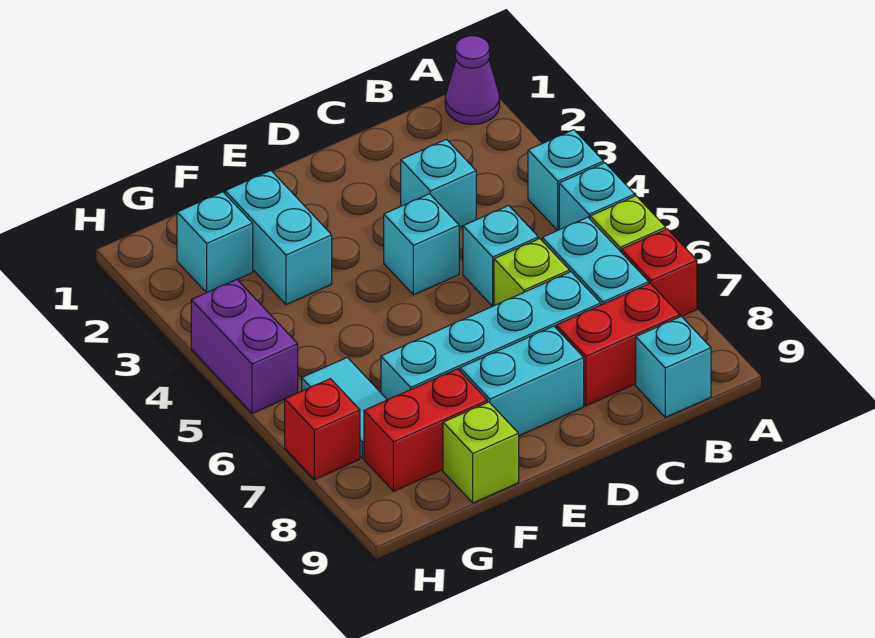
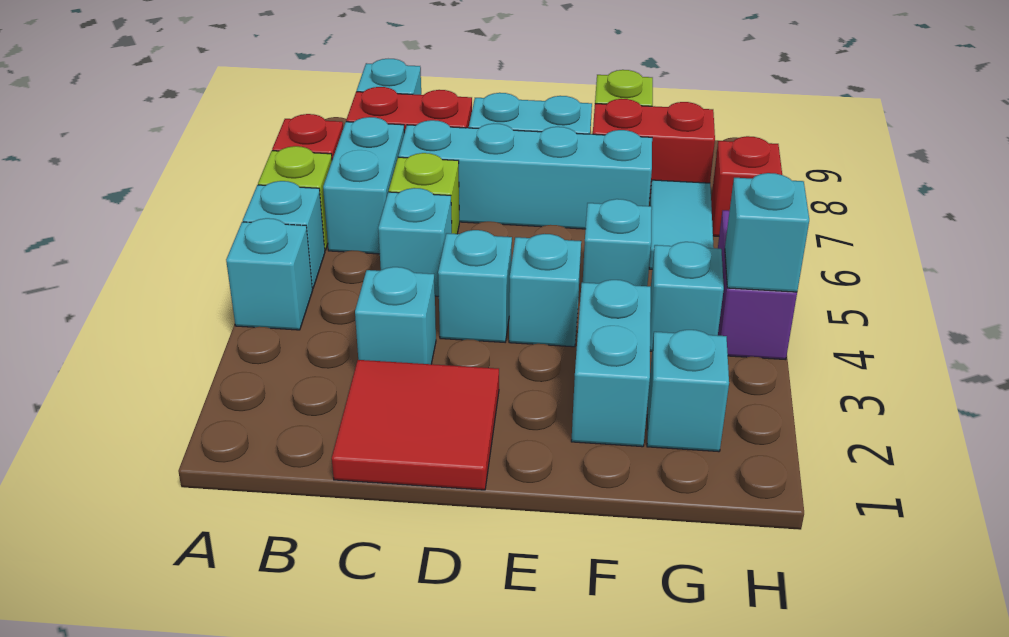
purple cone A1 level 1 -> none
none -> red tile C1:D2 level 1
none -> cyan brick E4 level 1
none -> cyan brick F5 level 1
none -> cyan brick G4 level 1
none -> cyan brick H4 level 2

